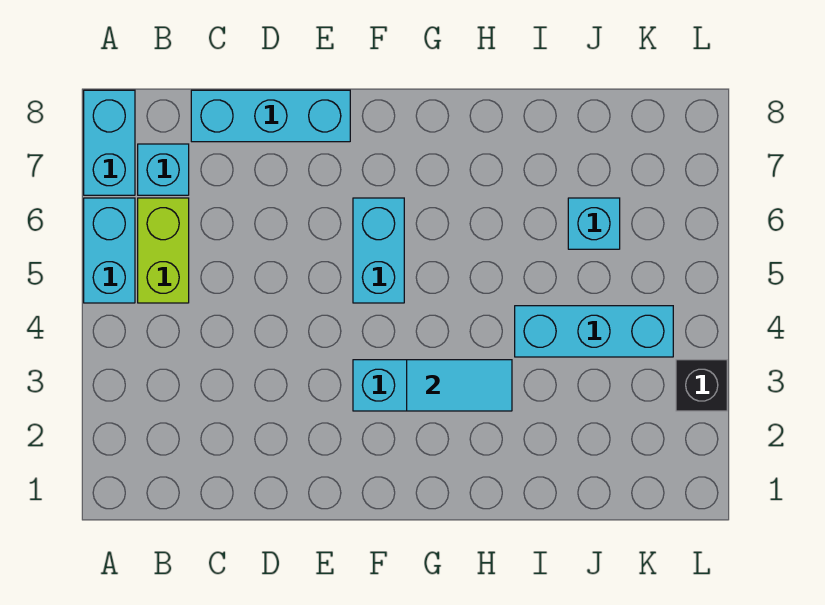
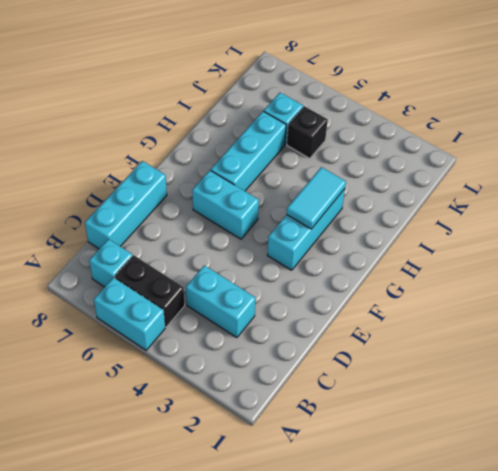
cyan brick A7:A8 level 1 -> cyan brick C3:C4 level 1
lime brick B5:B6 level 1 -> black brick B5:B6 level 1
cyan brick I4:K4 level 1 -> cyan brick G6:I6 level 1
black brick L3 level 1 -> black brick J5 level 1

